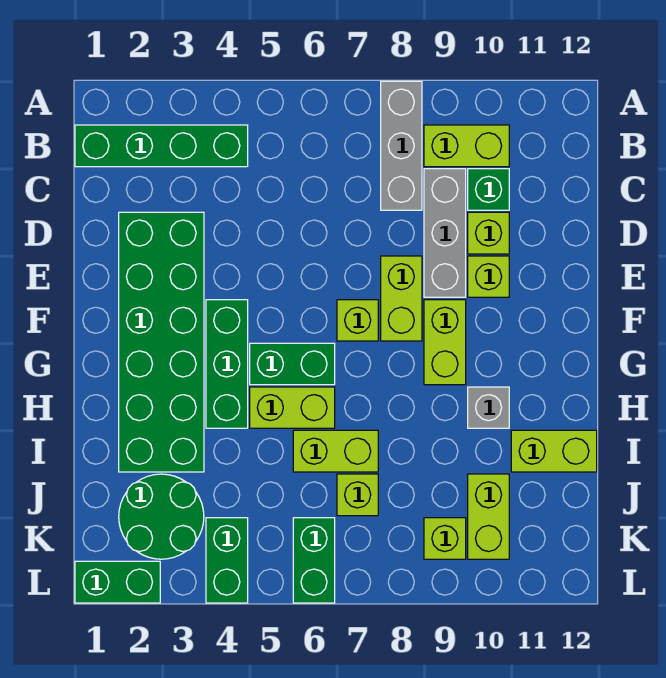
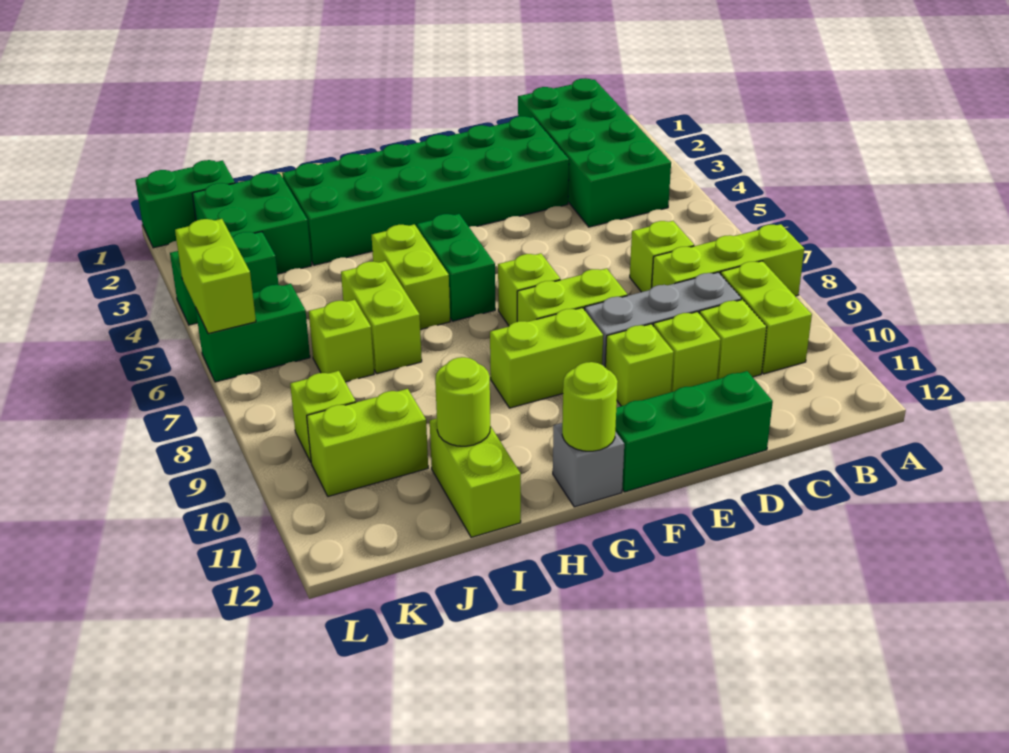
grey brick A8:C8 level 1 -> lime brick A8:C8 level 1
green brick B1:B4 level 1 -> green brick B1:C4 level 1
none -> lime brick C7 level 1
green brick C10 level 1 -> lime brick C10 level 1
green brick F4:H4 level 1 -> green brick D12:F12 level 1
none -> lime round brick G12 level 2
grey brick H10 level 1 -> grey brick G12 level 1
none -> lime round brick I11 level 2
green round brick J2:K3 level 1 -> green brick J2:K3 level 1
green brick L1:L2 level 1 -> green brick K1:L1 level 1
none -> lime brick L5:L6 level 2

